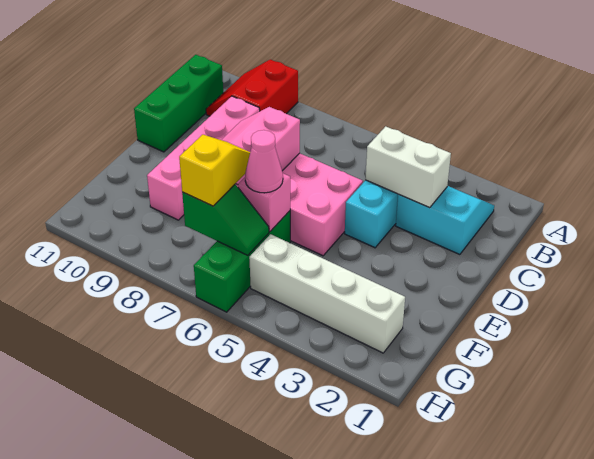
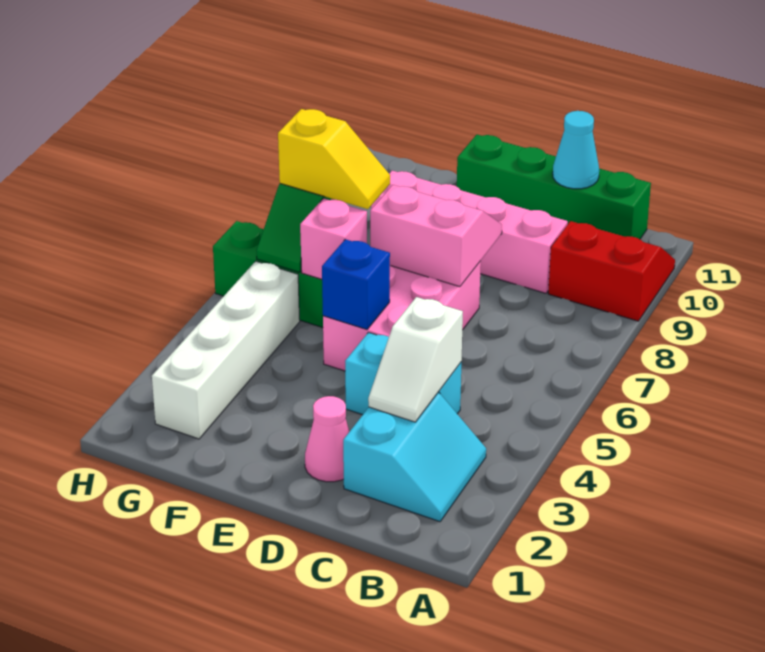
green brick B11:D11 level 1 -> green brick B11:E11 level 1
white brick C3:C4 level 2 -> white slope C3:C4 level 2 top 4
none -> cyan cone C11 level 2
none -> blue brick E5 level 2
pink cone F6 level 3 -> pink cone D2 level 1

